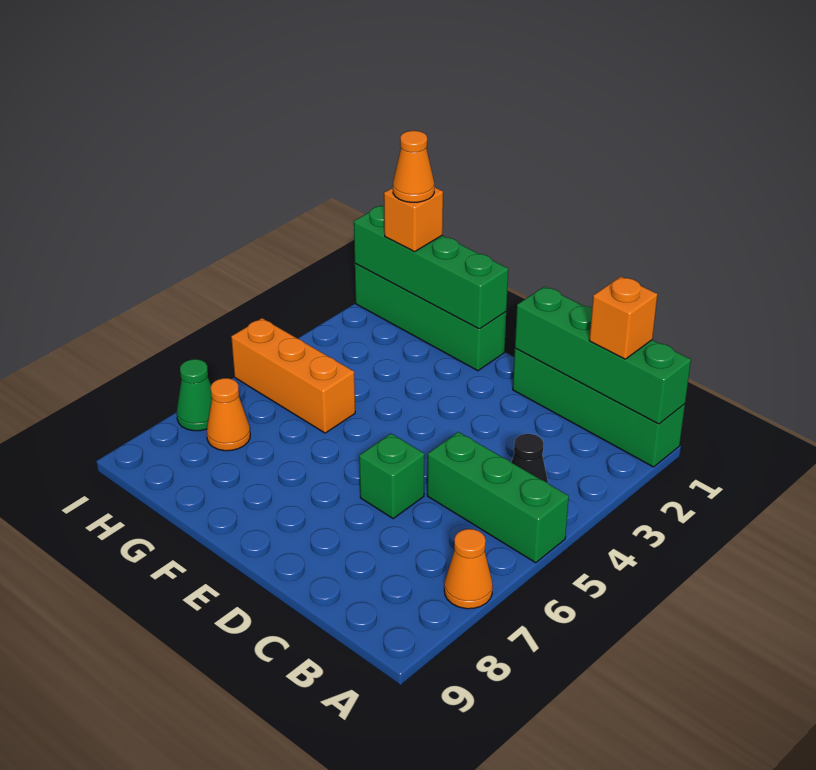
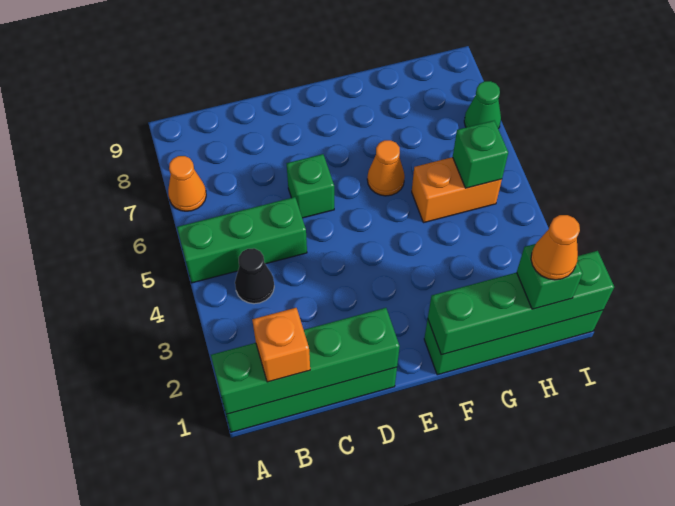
orange brick G5:I5 level 1 -> orange brick G5:H5 level 1
orange brick H1 level 3 -> green brick H1 level 3
none -> green brick H5 level 2
orange cone H7 level 1 -> orange cone F6 level 1

